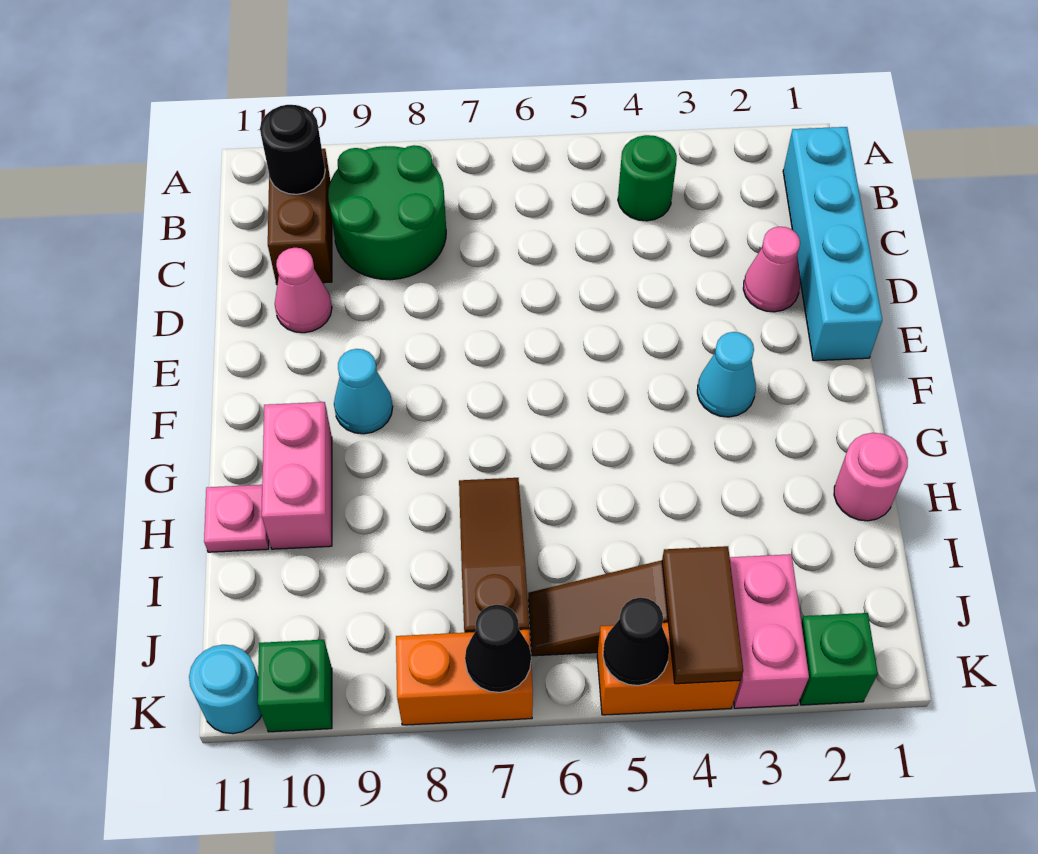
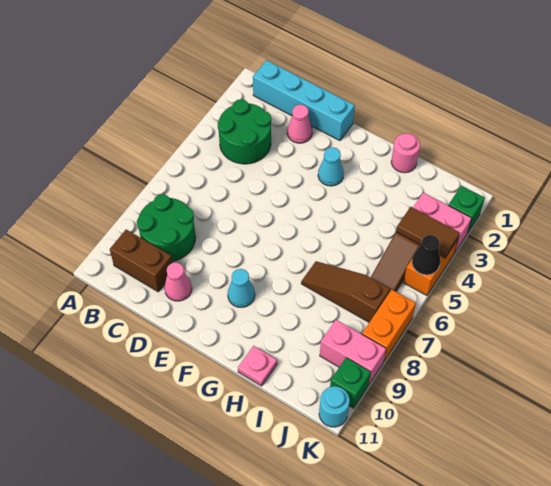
green round brick B4 level 1 -> green round brick B3:C4 level 1
black round brick B10 level 2 -> none
pink brick G10:H10 level 1 -> pink brick J9:K9 level 1
black cone K7 level 2 -> none

